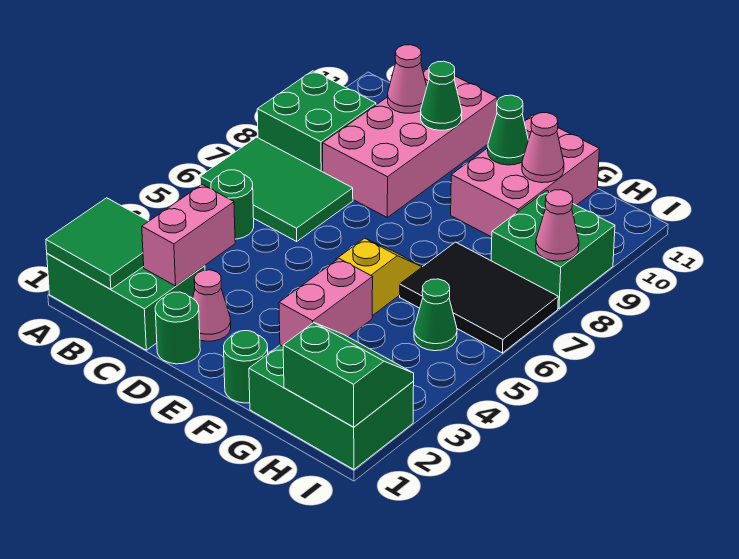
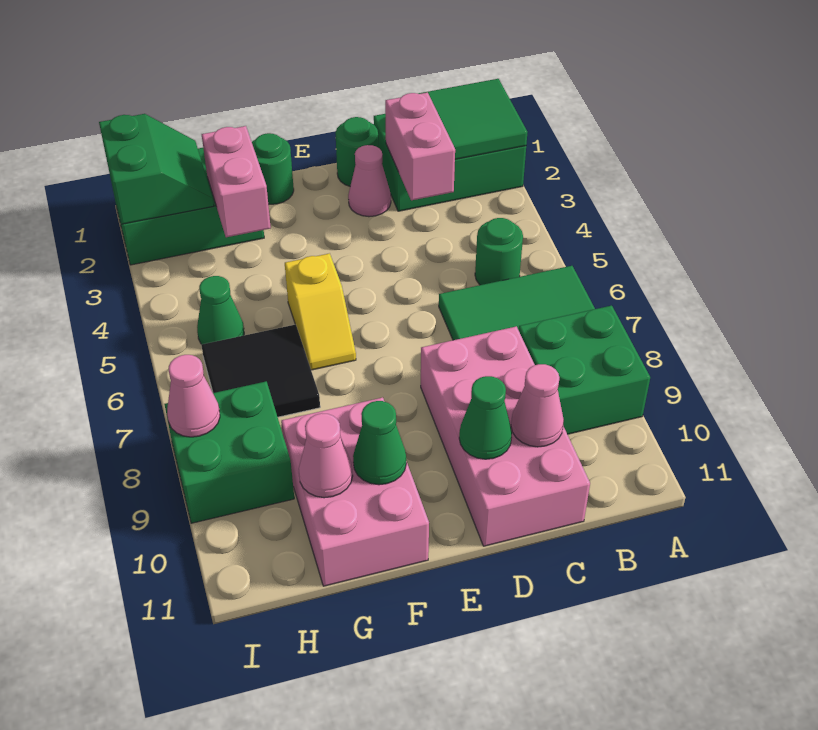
black tile G6:I7 level 1 -> black tile G6:H7 level 1
green slope H1:I2 level 2 top 1 -> green slope H1:I2 level 2 top I

